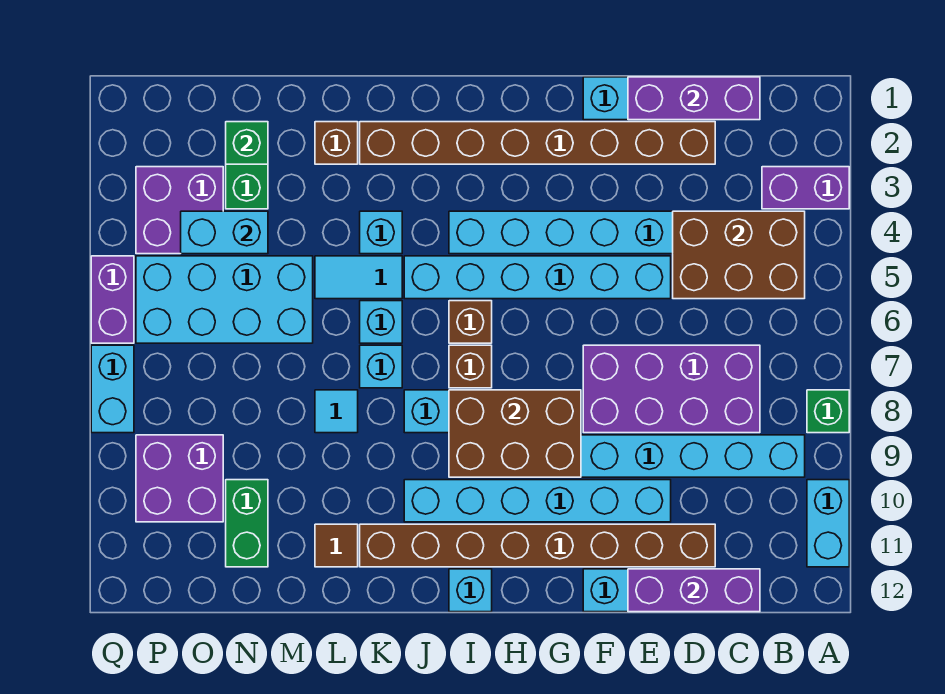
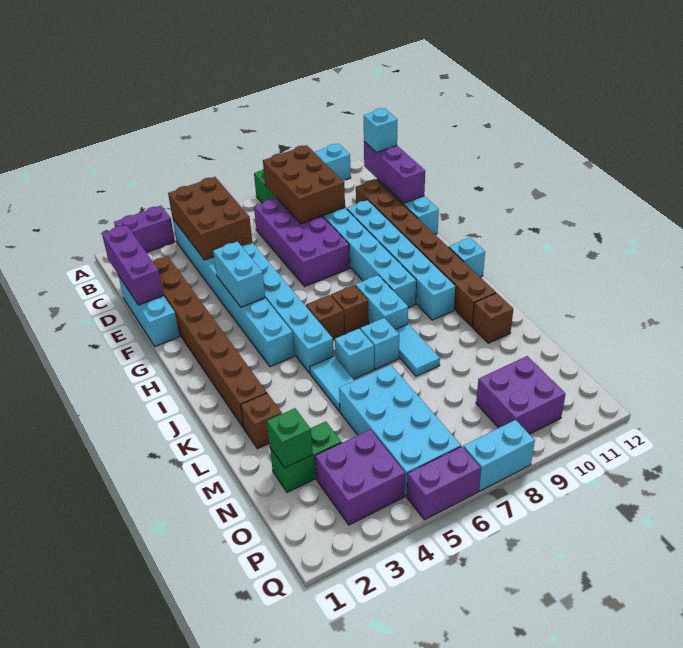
purple brick A3:B3 level 1 -> purple brick A2:A3 level 1
brown brick G8:I9 level 2 -> brown brick B8:D9 level 2
cyan brick K4 level 1 -> cyan brick C12 level 3
cyan tile L8 level 1 -> cyan tile K8:L8 level 1
brown tile L11 level 1 -> brown brick L11 level 1
cyan brick N4:O4 level 2 -> cyan brick F4:G4 level 2
green brick N10:N11 level 1 -> none

